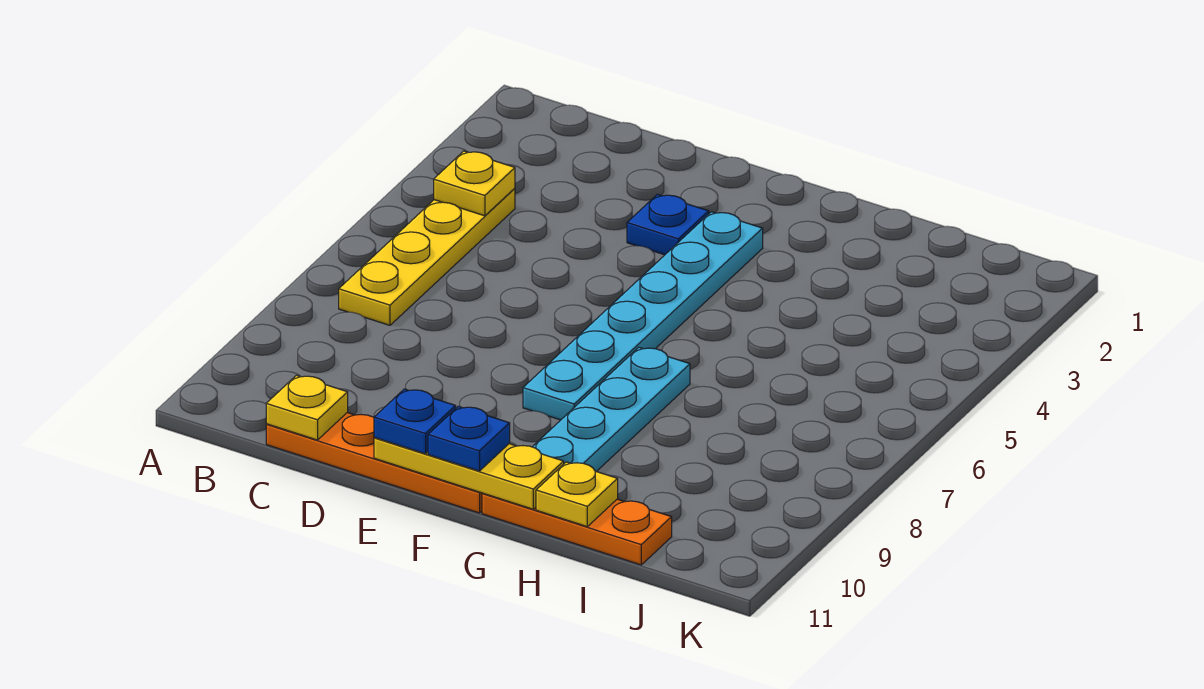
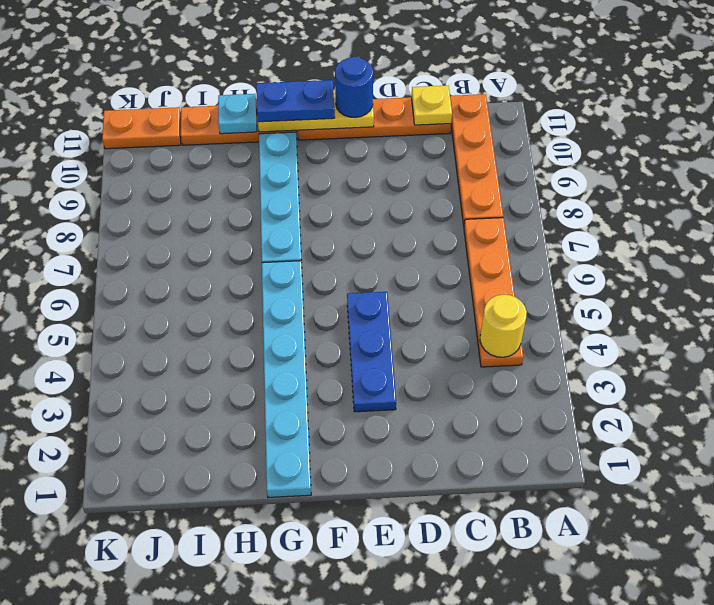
yellow plate B4:B7 level 1 -> orange plate B4:B7 level 1
yellow plate B4 level 2 -> yellow round brick B4 level 2
none -> orange plate B8:B11 level 1
blue plate E3 level 1 -> blue plate E3:E5 level 1
blue plate E11 level 3 -> blue round brick E11 level 3
cyan plate F3:F8 level 1 -> cyan plate G1:G6 level 1
blue plate F11 level 3 -> blue plate F11:G11 level 3
yellow plate H11 level 2 -> cyan plate H11 level 2
none -> orange plate J11:K11 level 1

